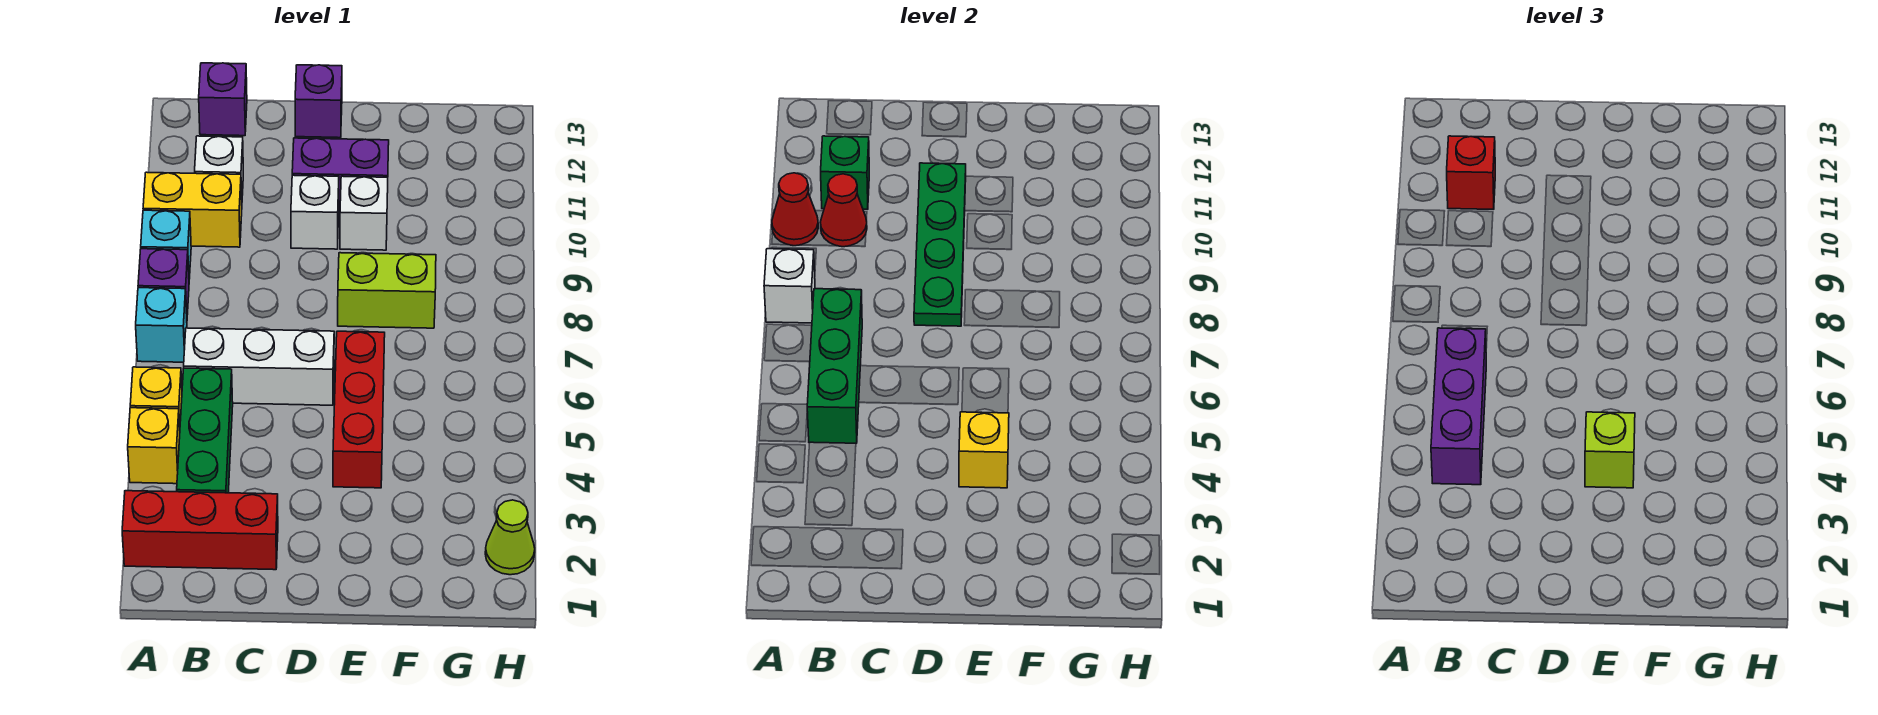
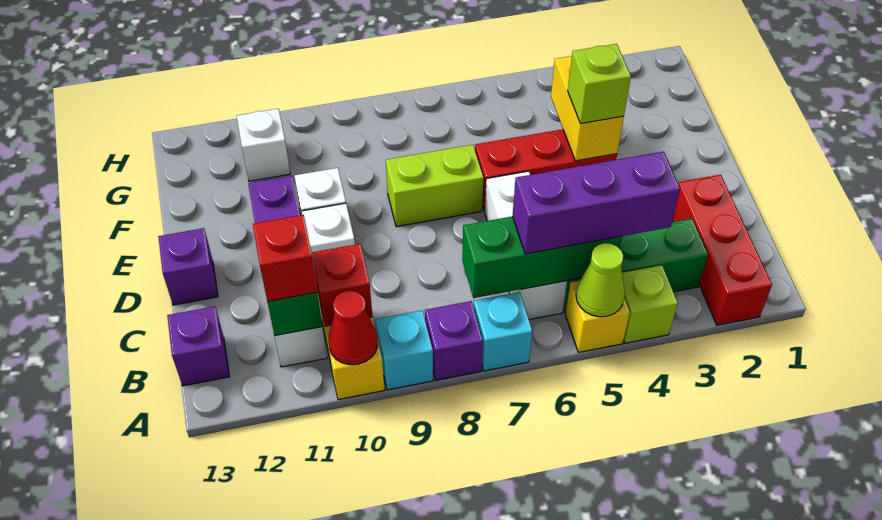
yellow brick A4 level 1 -> lime brick A4 level 1
white brick A8 level 2 -> white brick G11 level 1
red cone B10 level 2 -> red brick B10 level 2
green plate D8:D11 level 2 -> none
yellow brick E4 level 2 -> yellow brick E4:F4 level 2
lime brick E8:F8 level 1 -> lime brick E7:E8 level 1
lime cone H2 level 1 -> lime cone A5 level 2

